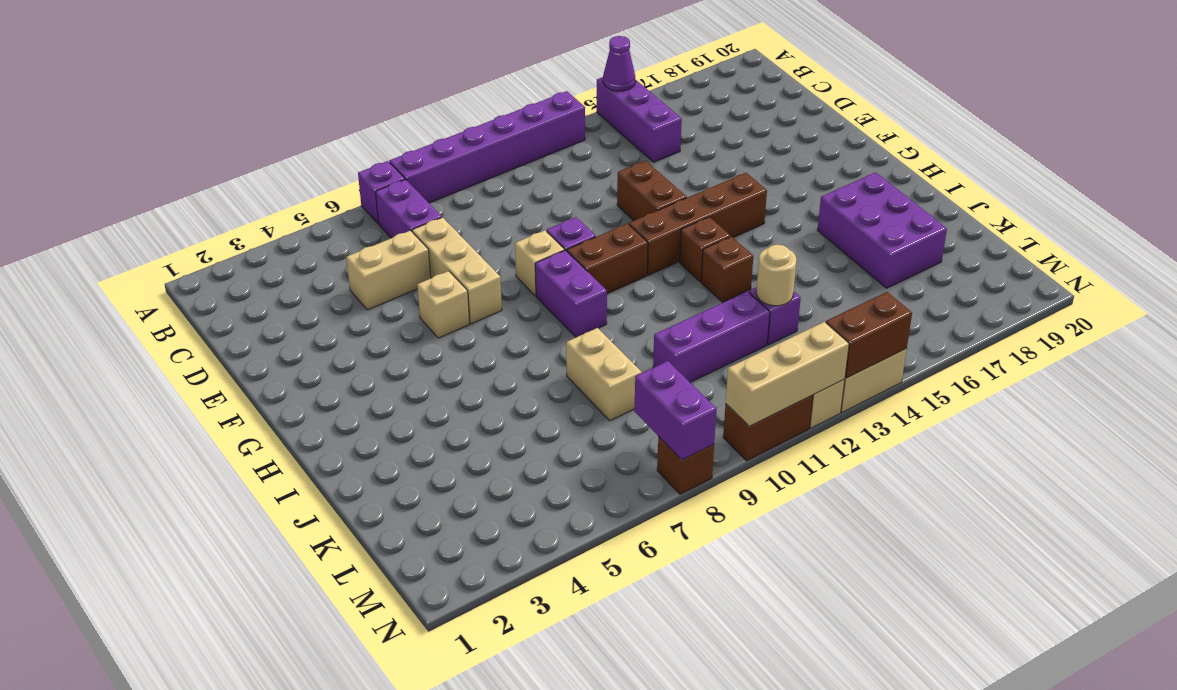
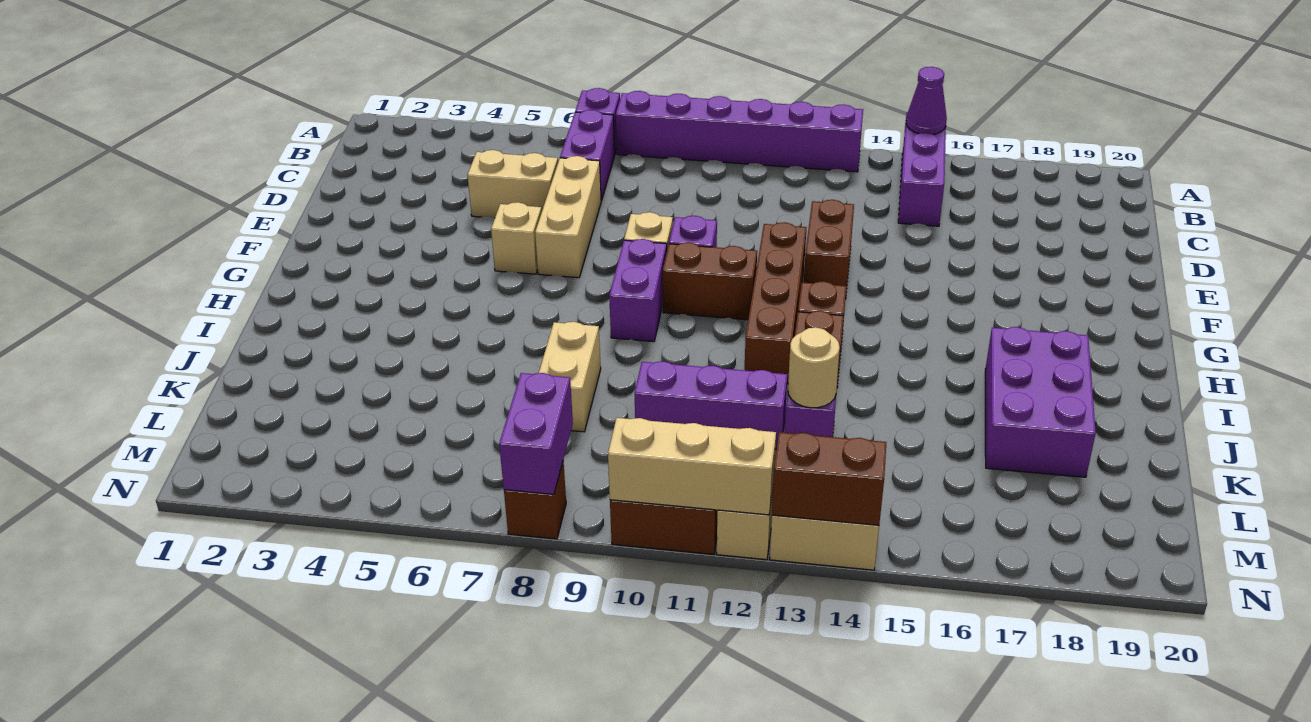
brown brick G12:G15 level 1 -> brown brick F12:I12 level 1

